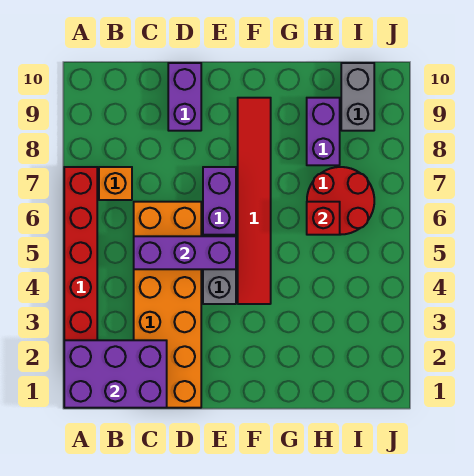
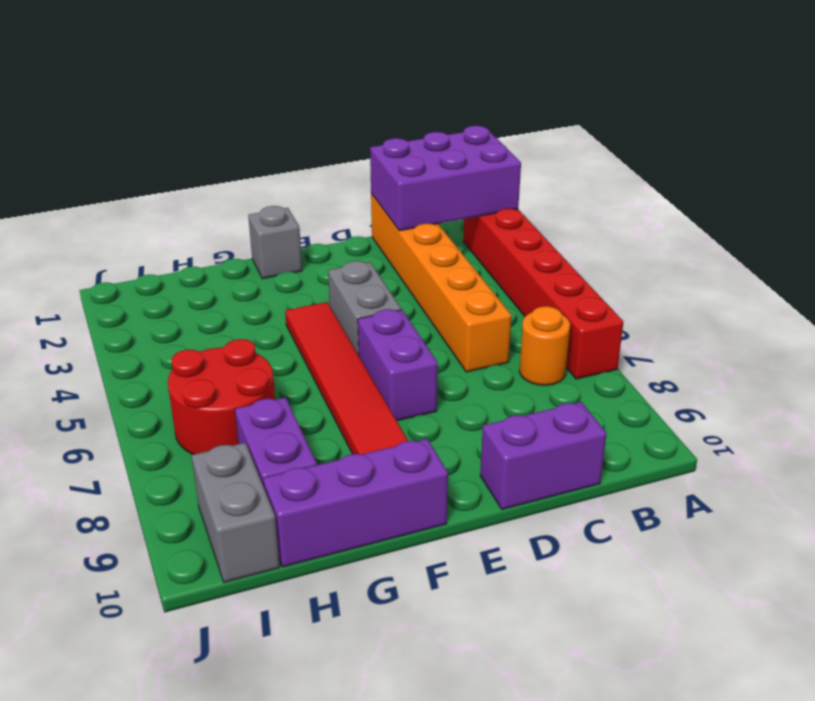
orange brick B7 level 1 -> orange round brick B7 level 1
orange brick C1:D6 level 1 -> orange brick C1:C6 level 1
purple brick C5:E5 level 2 -> purple brick F10:H10 level 1
purple brick D9:D10 level 1 -> purple brick C10:D10 level 1
none -> grey brick F1 level 1
red brick H6 level 2 -> none

